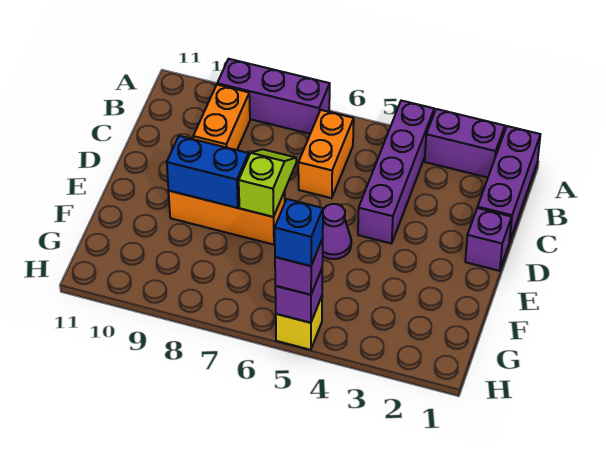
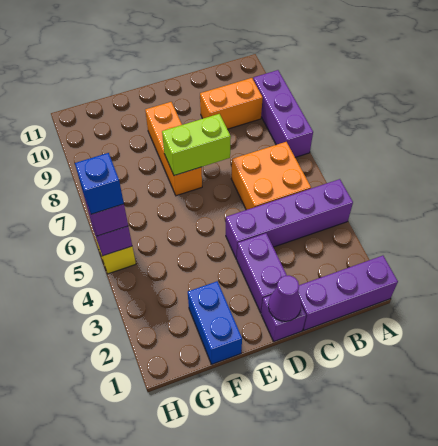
purple brick A2:A3 level 1 -> purple brick D2:D3 level 1
orange brick B6:C6 level 1 -> orange brick B5:C6 level 1
lime slope D7:E7 level 2 top E -> lime brick D7:E7 level 2
purple cone E5 level 1 -> purple cone D1 level 2
blue brick E8:E9 level 2 -> blue brick F1:F2 level 1

